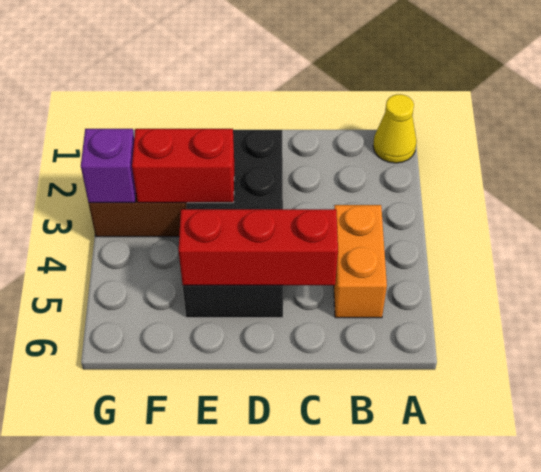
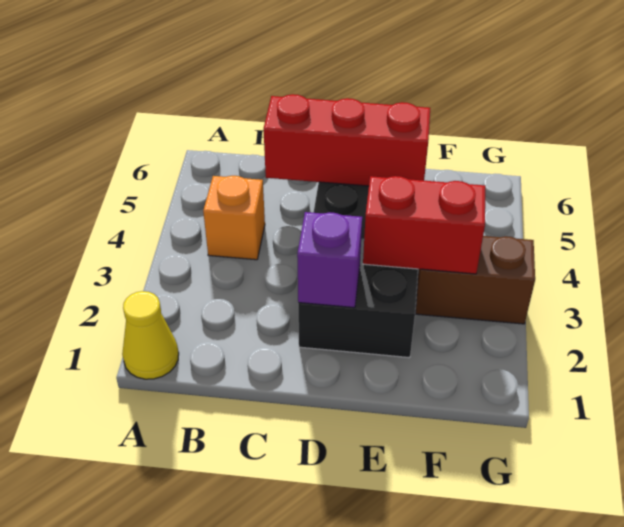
orange brick B4:B5 level 1 -> orange brick B4 level 1
purple brick G3 level 2 -> purple brick D2 level 2

